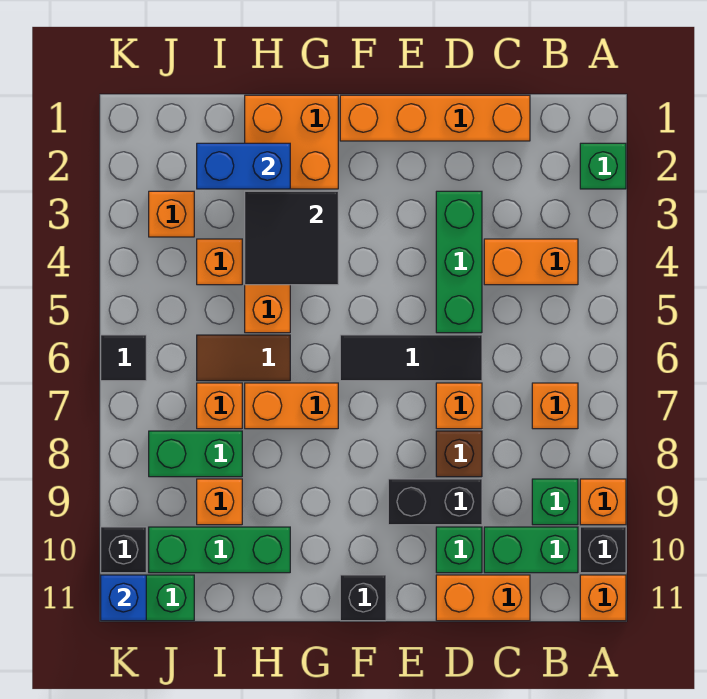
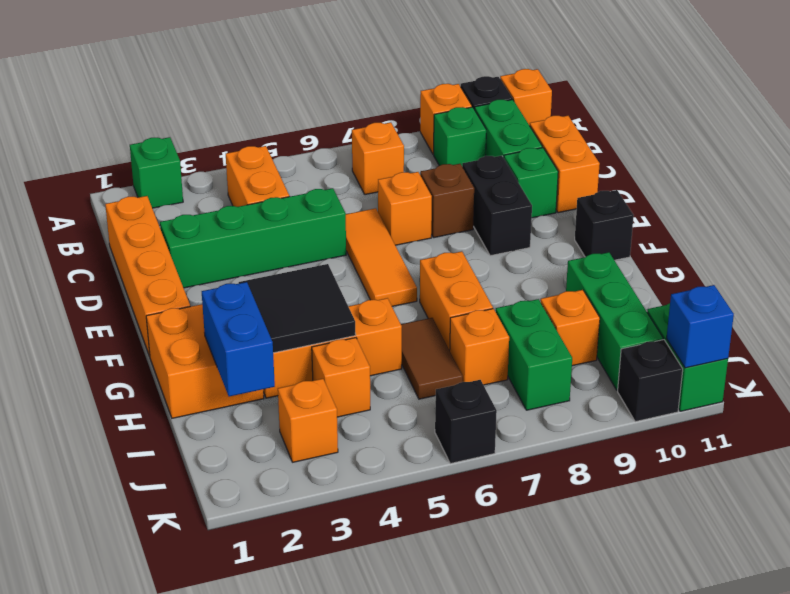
green brick D3:D5 level 1 -> green brick D2:D5 level 1
black tile D6:F6 level 1 -> orange tile D6:F6 level 1
black tile K6 level 1 -> black brick K6 level 1

